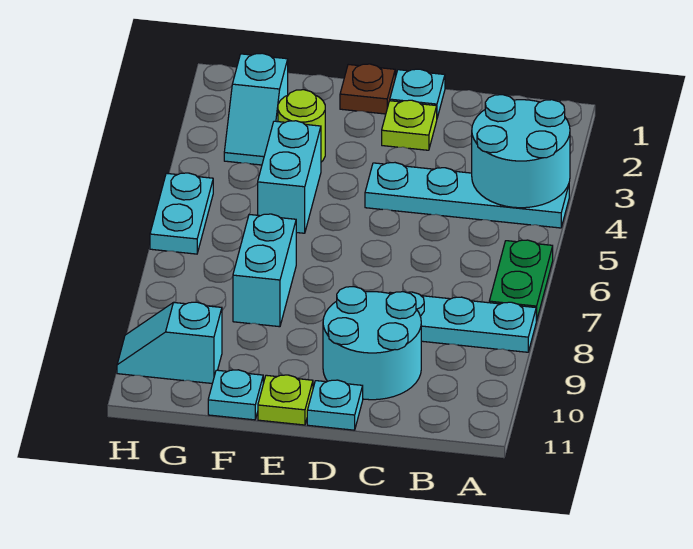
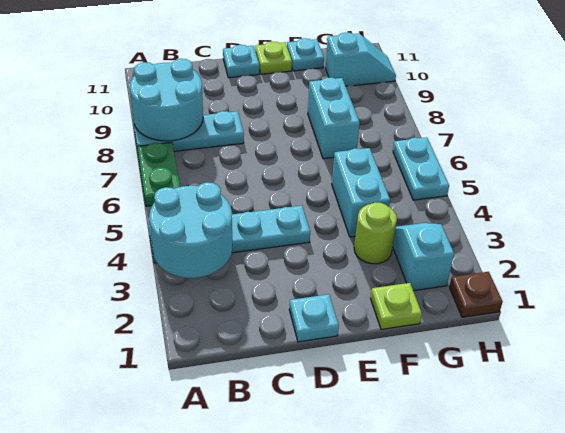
cyan round brick C9:D10 level 1 -> cyan round brick A8:B9 level 2
lime plate D2 level 1 -> lime plate F1 level 1
brown plate E1 level 1 -> brown plate H1 level 1

